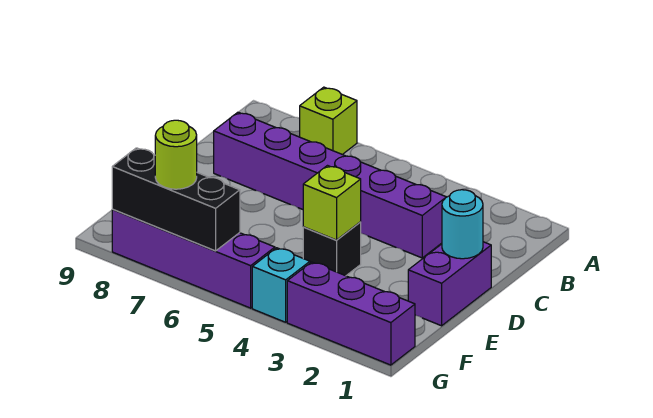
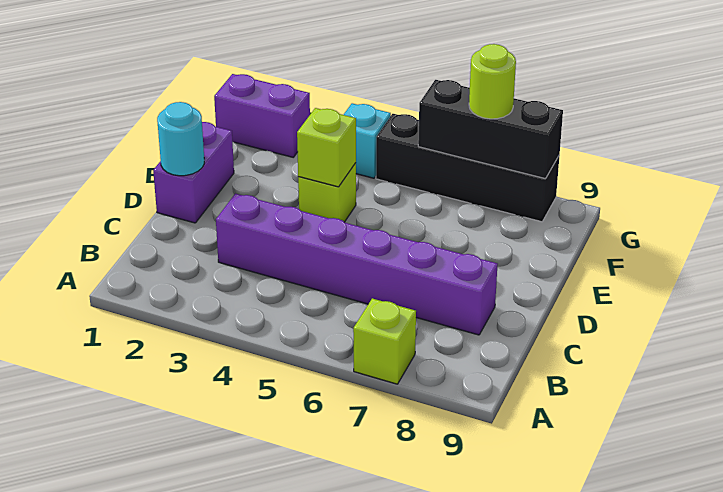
black brick E4 level 1 -> lime brick E4 level 1
purple brick G1:G3 level 1 -> purple brick G1:G2 level 1
purple brick G5:G8 level 1 -> black brick G5:G8 level 1

